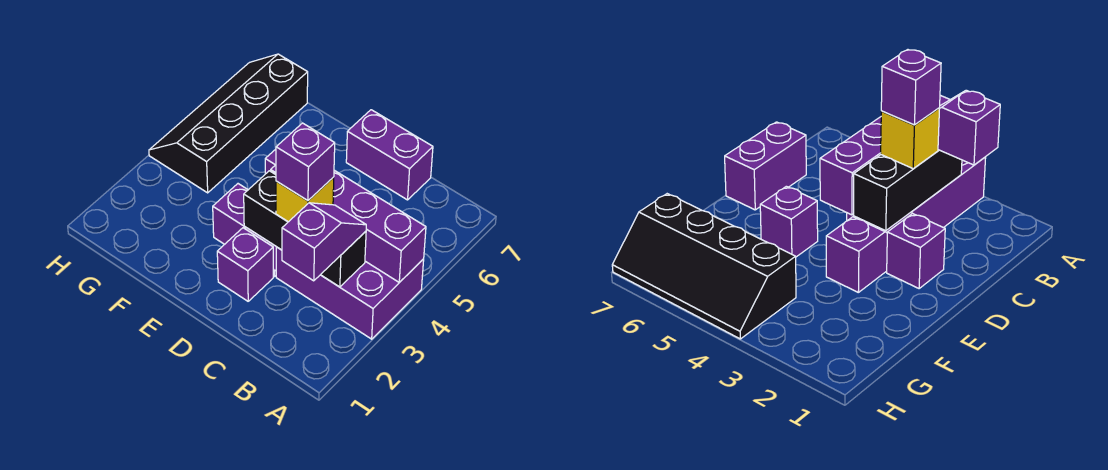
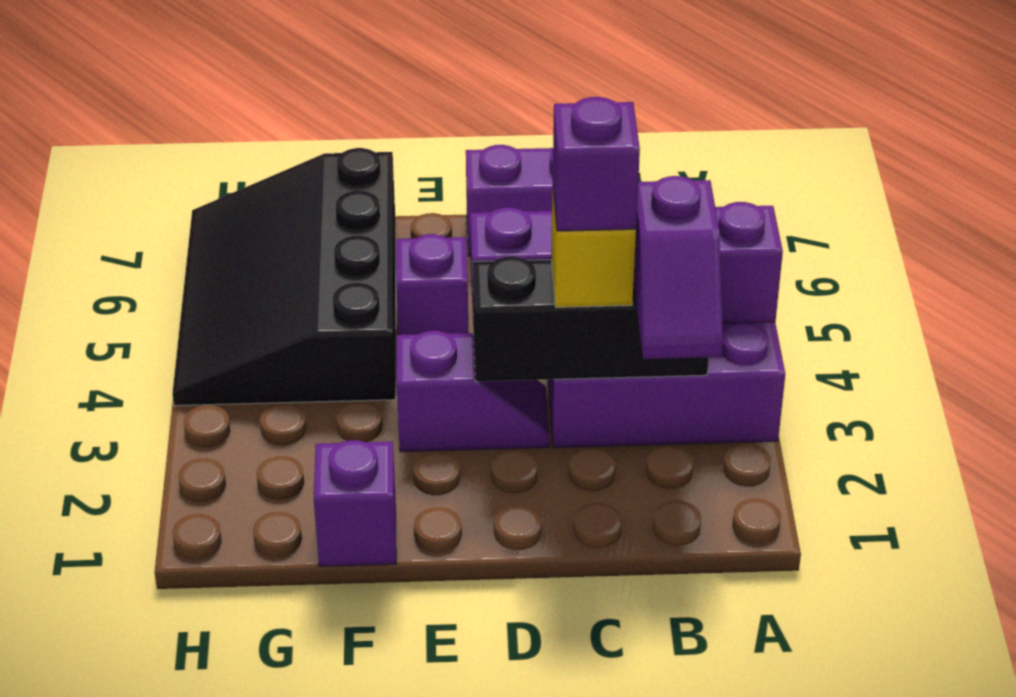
purple slope B2:B3 level 3 top 2 -> purple slope B2:B3 level 3 top 3
purple brick D2 level 1 -> purple brick F1 level 1
black slope G4:H7 level 1 top G -> black slope F4:H7 level 1 top F

